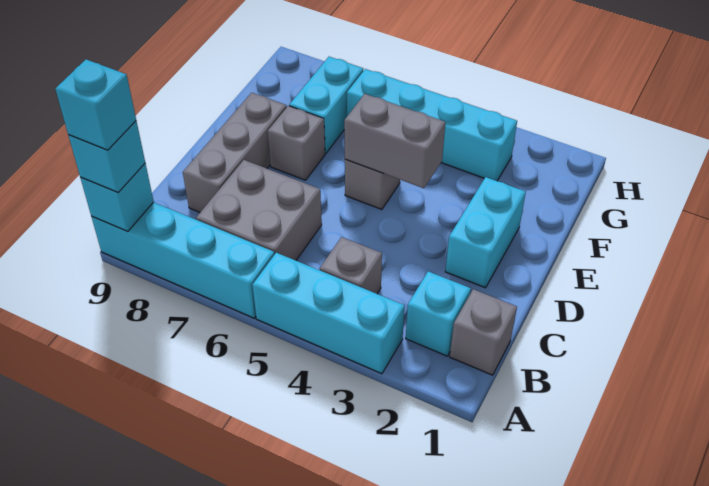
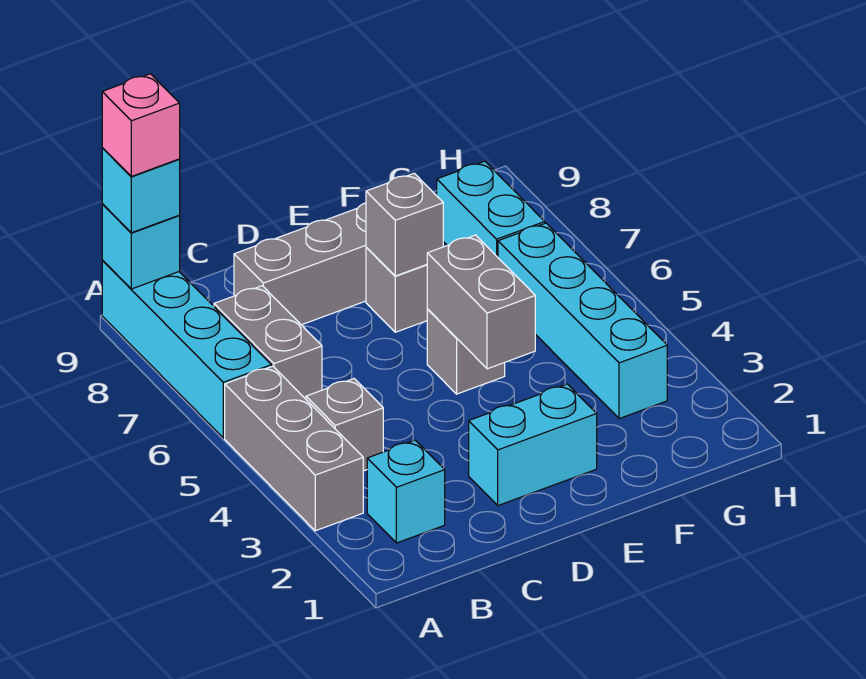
cyan brick A3:A5 level 1 -> grey brick A3:A5 level 1
cyan brick A9 level 4 -> pink brick A9 level 4
grey brick B1 level 1 -> grey brick E7 level 2
grey brick B6:C7 level 1 -> grey brick B6:B7 level 1
cyan brick F7:G7 level 1 -> cyan brick G7:G8 level 1

